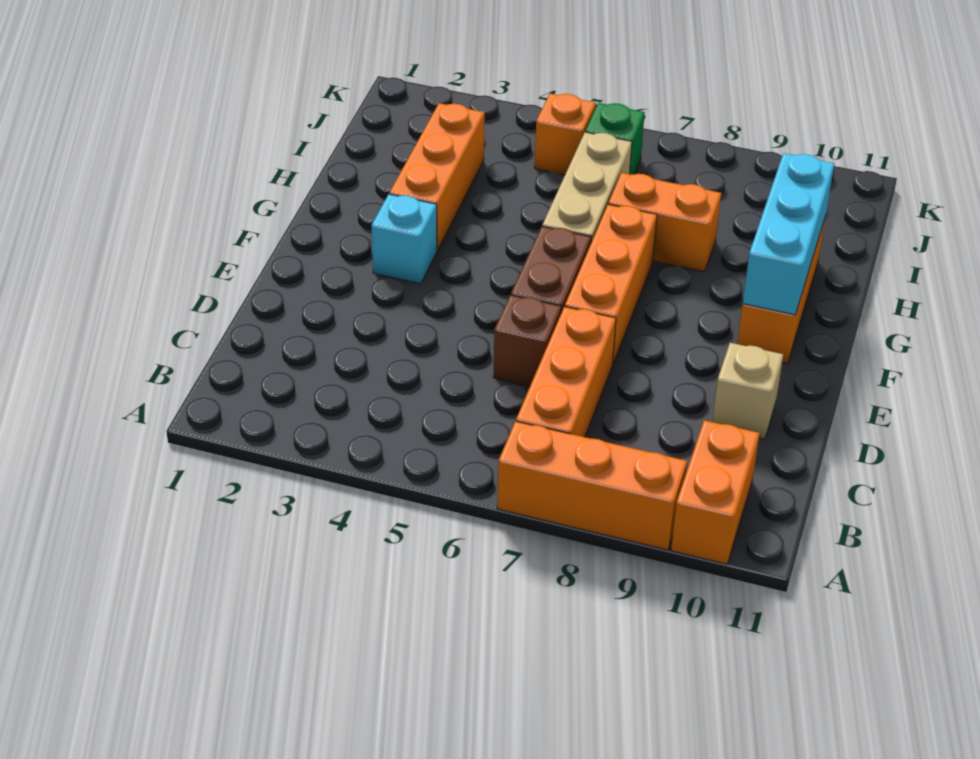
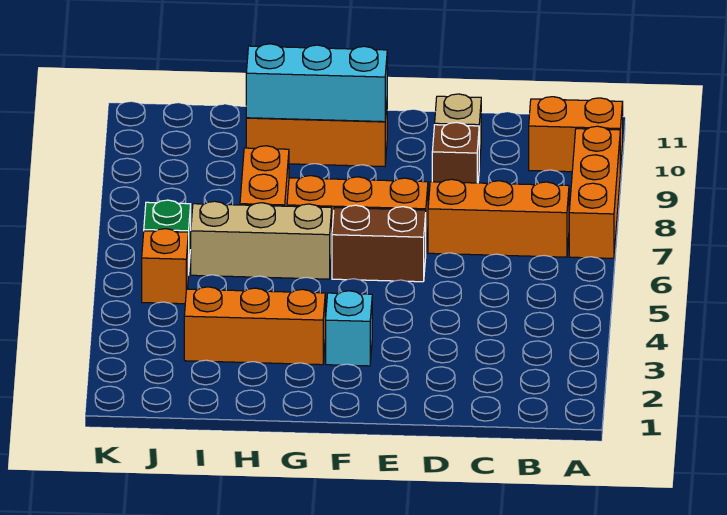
brown brick D6 level 1 -> brown brick D9 level 1

